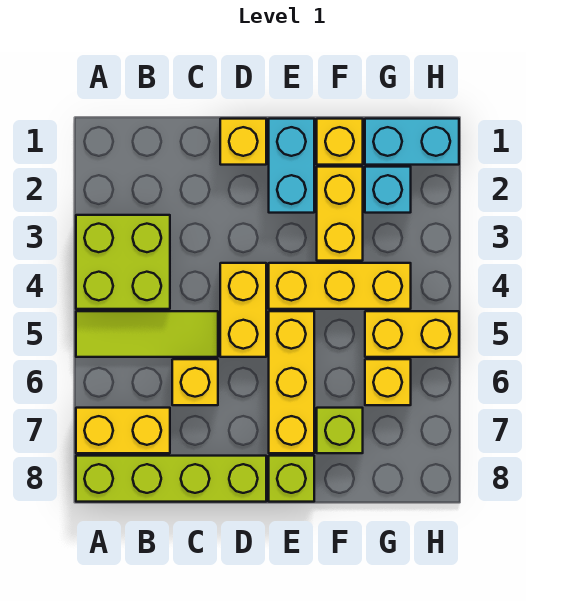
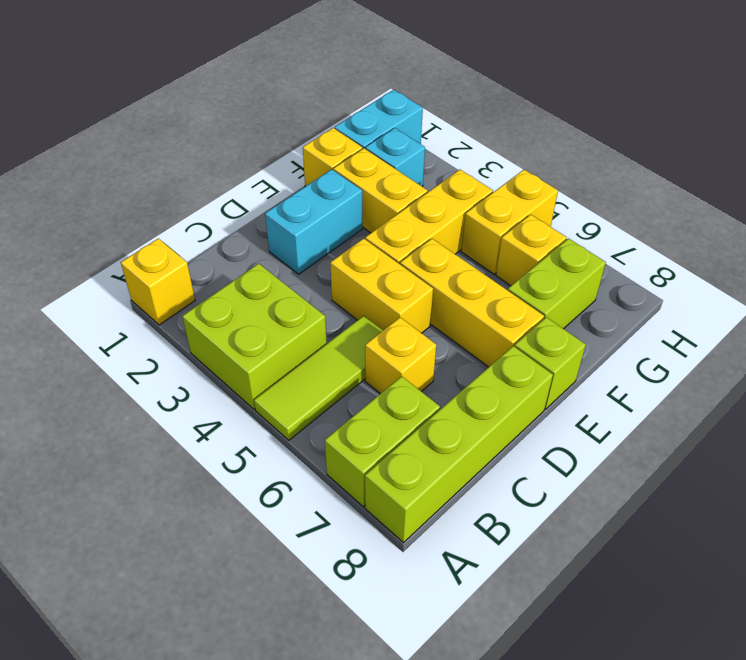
yellow brick A7:B7 level 1 -> lime brick A7:B7 level 1
yellow brick D1 level 1 -> yellow brick A1 level 1
cyan brick E1:E2 level 1 -> cyan brick D2:E2 level 1
lime brick F7 level 1 -> lime brick F7:G7 level 1

